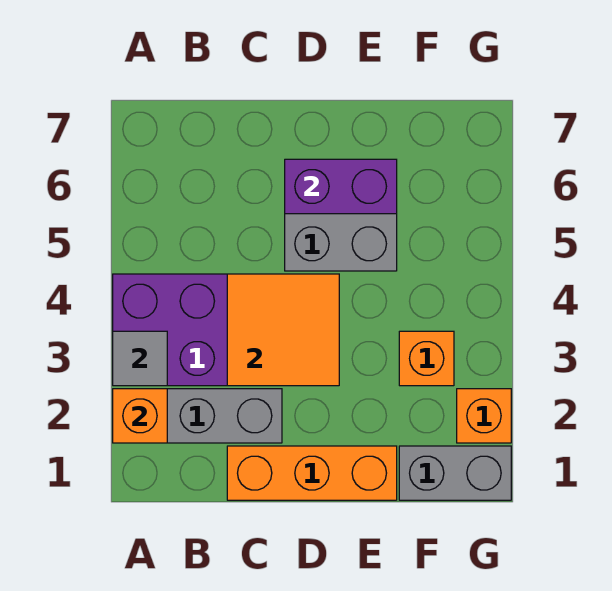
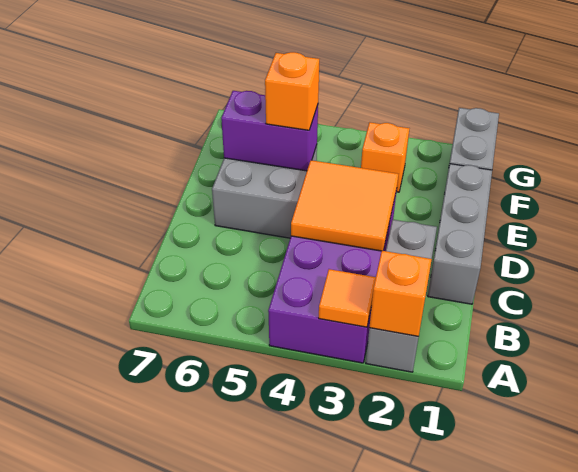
grey tile A3 level 2 -> orange tile A3 level 2
orange brick C1:E1 level 1 -> grey brick C1:E1 level 1
purple brick D6:E6 level 2 -> purple brick E5:E6 level 2
orange brick G2 level 1 -> orange brick E5 level 3

